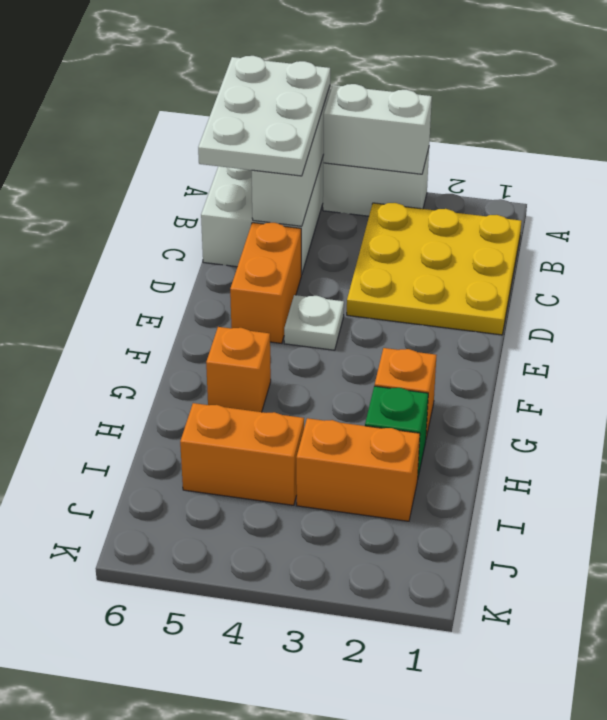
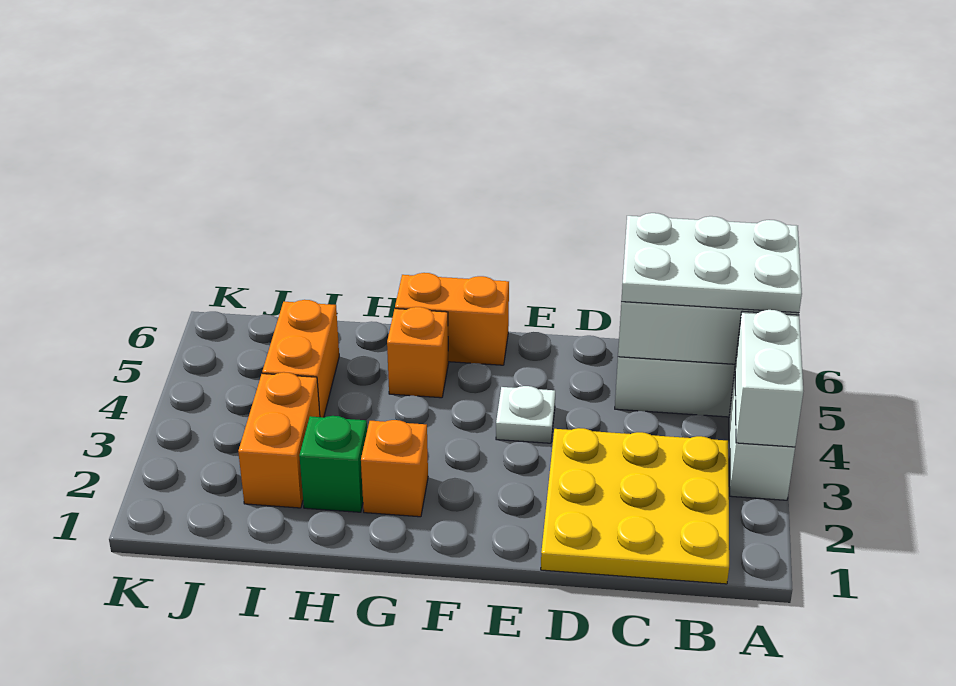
orange brick D5:E5 level 1 -> orange brick F6:G6 level 1

